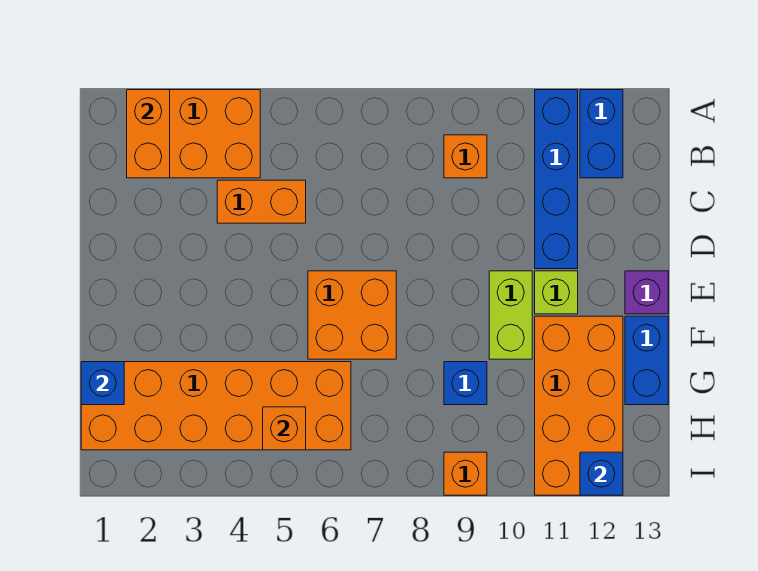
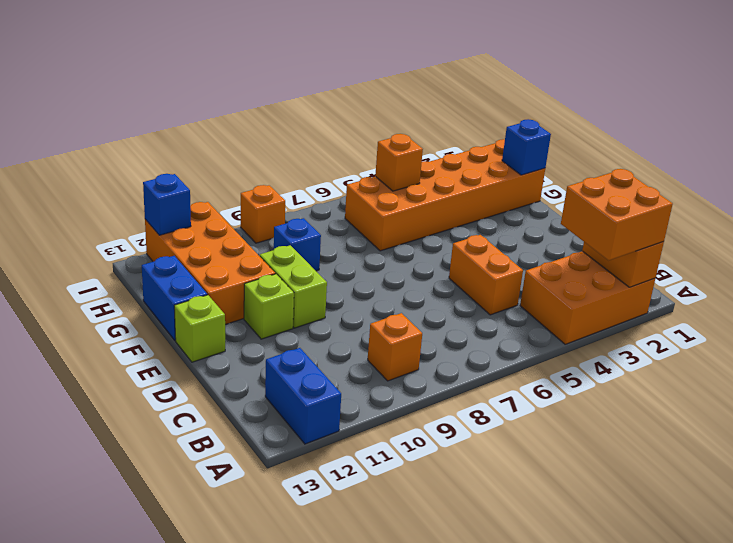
blue brick A11:D11 level 1 -> none
orange brick C4:C5 level 1 -> orange brick C5:D5 level 1
orange brick E6:F7 level 1 -> orange brick A2:B3 level 3
purple brick E13 level 1 -> lime brick E13 level 1

